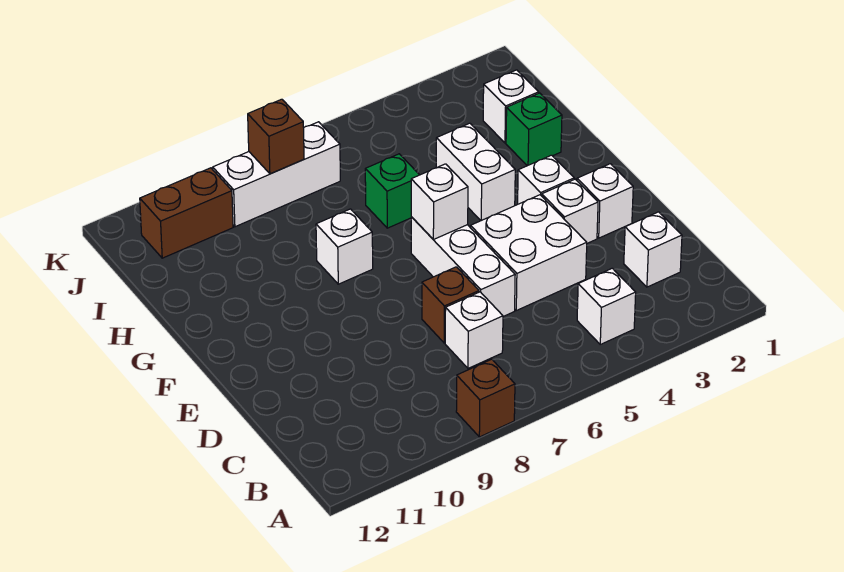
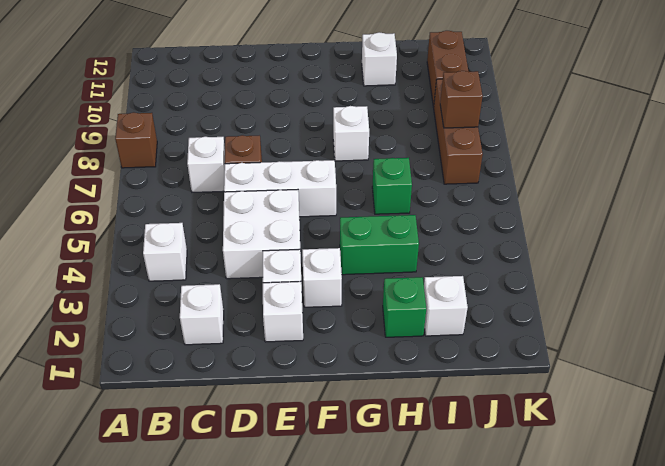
white brick F6 level 2 -> white brick H11 level 1
white brick G4:H4 level 1 -> green brick G4:H4 level 1
white brick J7:J9 level 1 -> brown brick J7:J9 level 1

